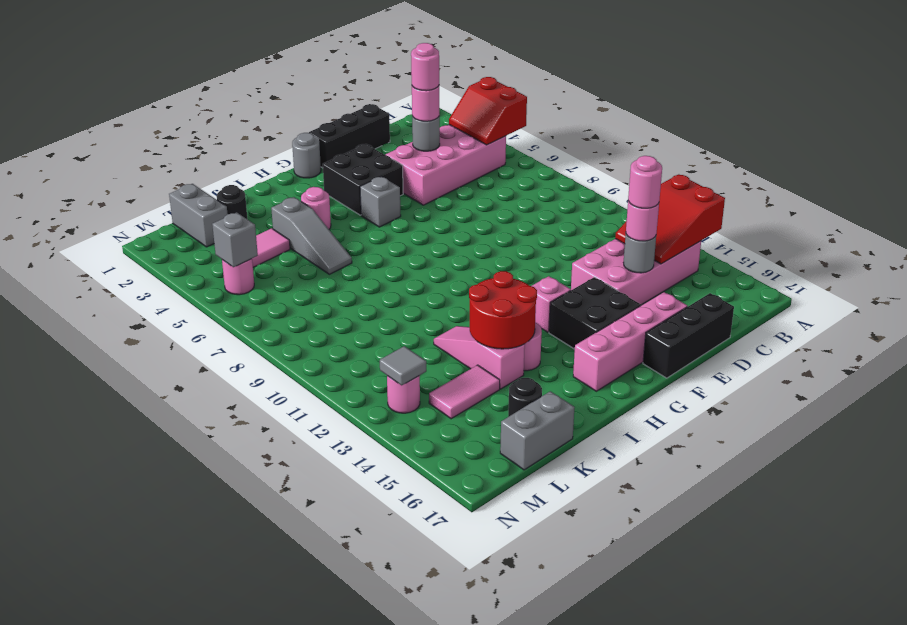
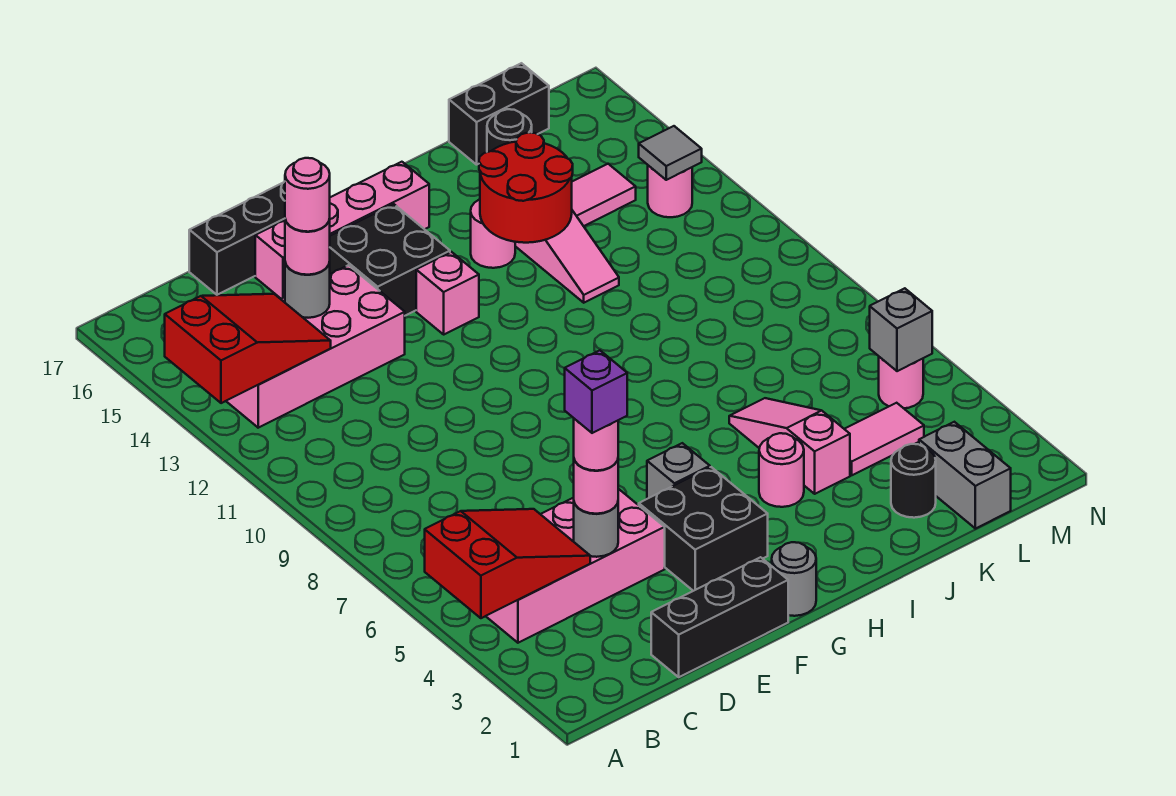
red slope A4:B5 level 2 top A -> red slope A4:C5 level 2 top A
none -> purple brick D4 level 5
grey slope J4:J6 level 1 top 4 -> pink slope J4:J6 level 1 top 4
grey brick K17:L17 level 1 -> black brick K17:L17 level 1

